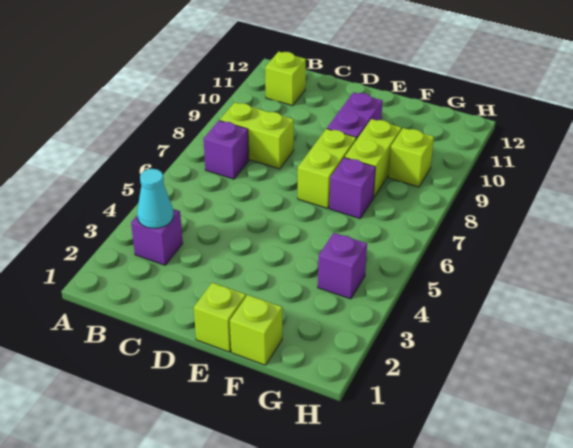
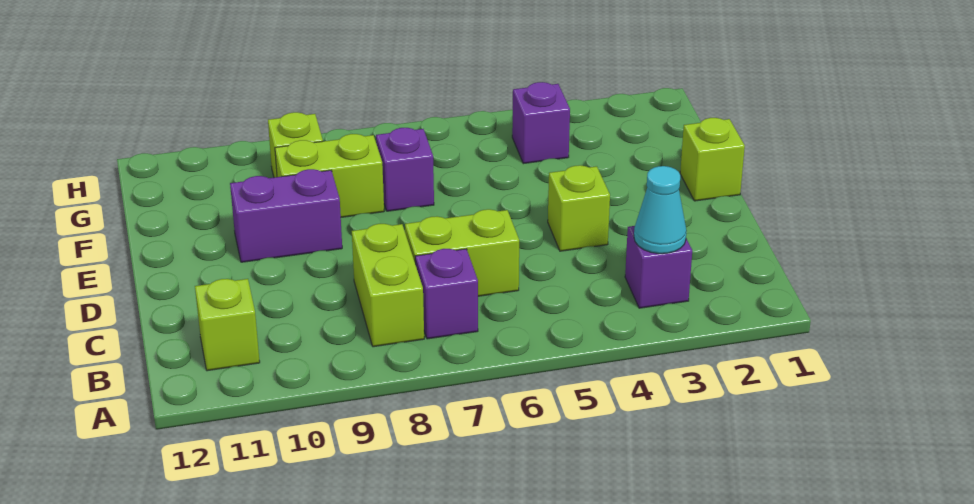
lime brick E7:E8 level 1 -> lime brick C6:C7 level 1
lime brick F1 level 1 -> lime brick D4 level 1

